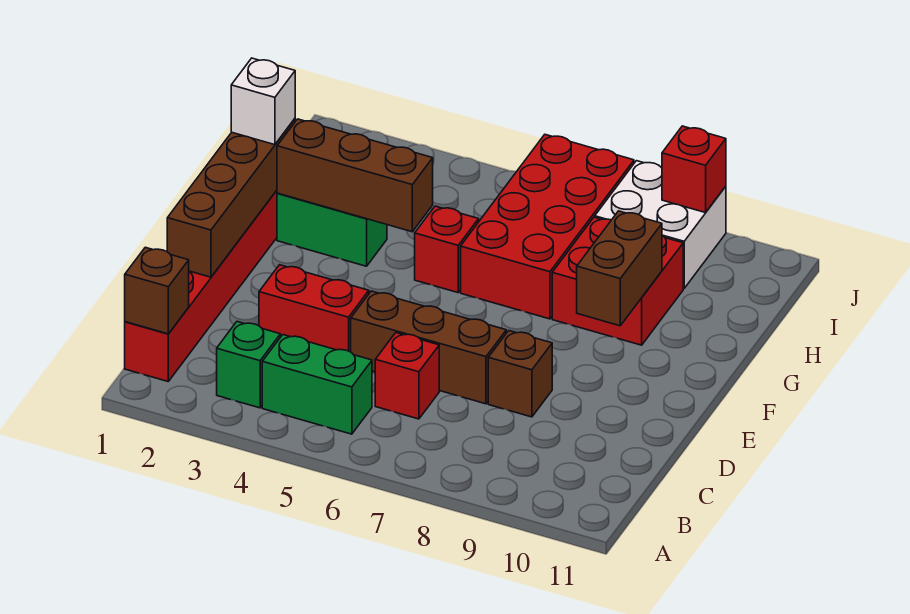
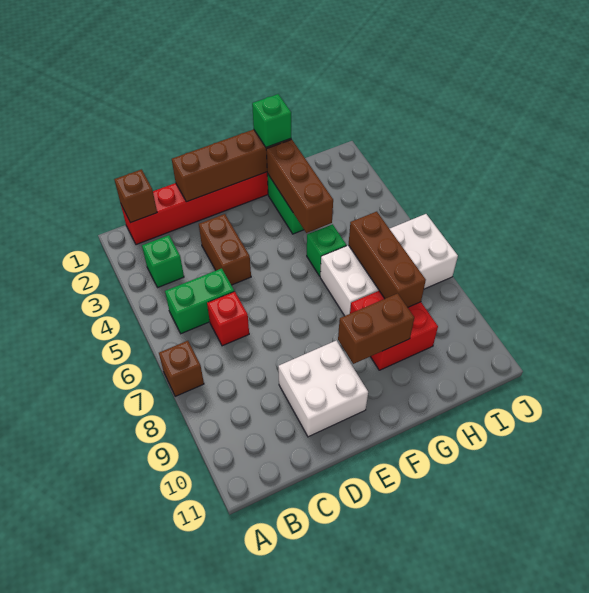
green brick B4:B5 level 1 -> green brick B5:C5 level 1
red brick D3:D4 level 1 -> brown brick D3:D4 level 1
brown brick D5:D7 level 1 -> brown brick H6:H8 level 2
brown brick D8 level 1 -> brown brick A7 level 1
white brick G1 level 3 -> green brick G1 level 3
red brick G5 level 1 -> green brick G5 level 1
red brick G6:J7 level 1 -> white brick G6:J7 level 1
white brick I8:J9 level 1 -> white brick D9:E10 level 1
red brick J9 level 2 -> none

